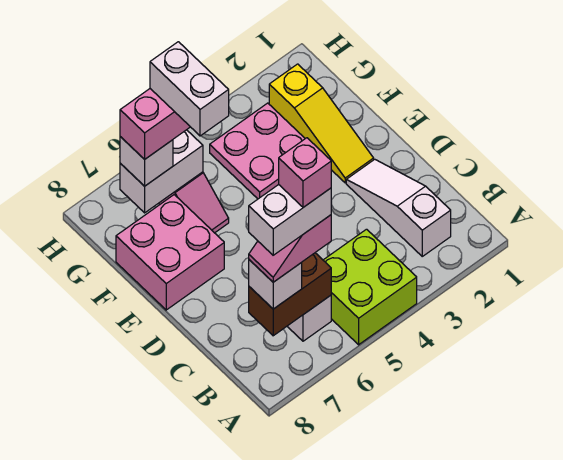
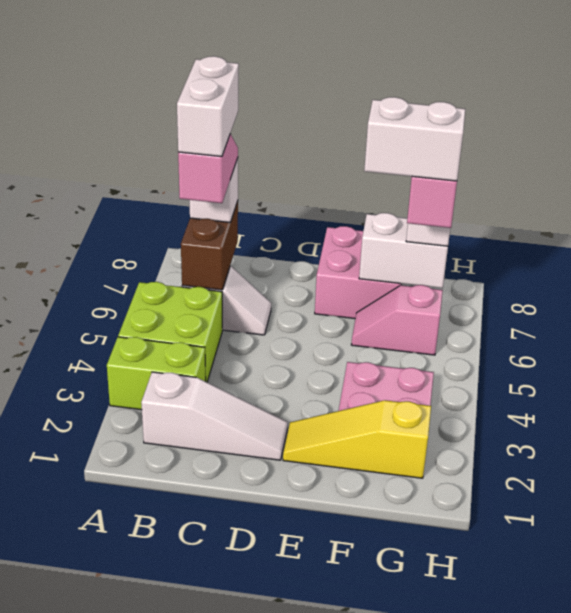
none -> lime brick A3:B3 level 1
pink brick B6 level 6 -> none
white brick G6:G7 level 2 -> white brick F7:G7 level 2

